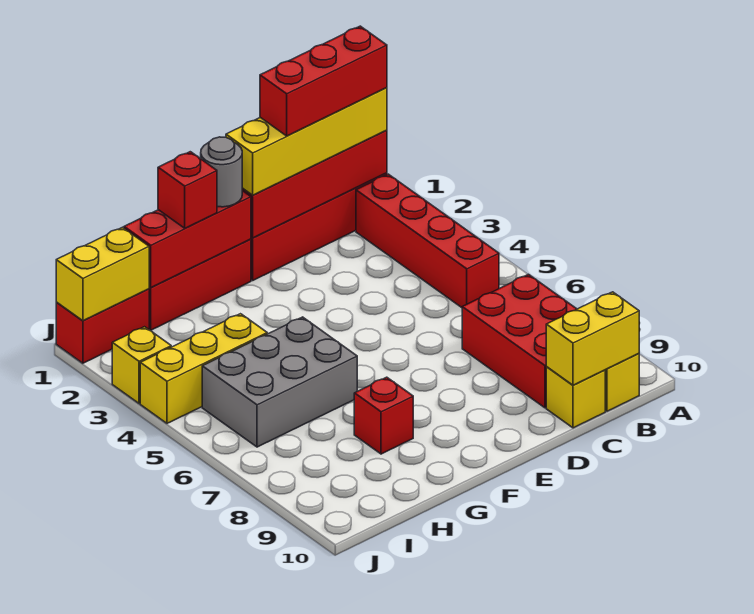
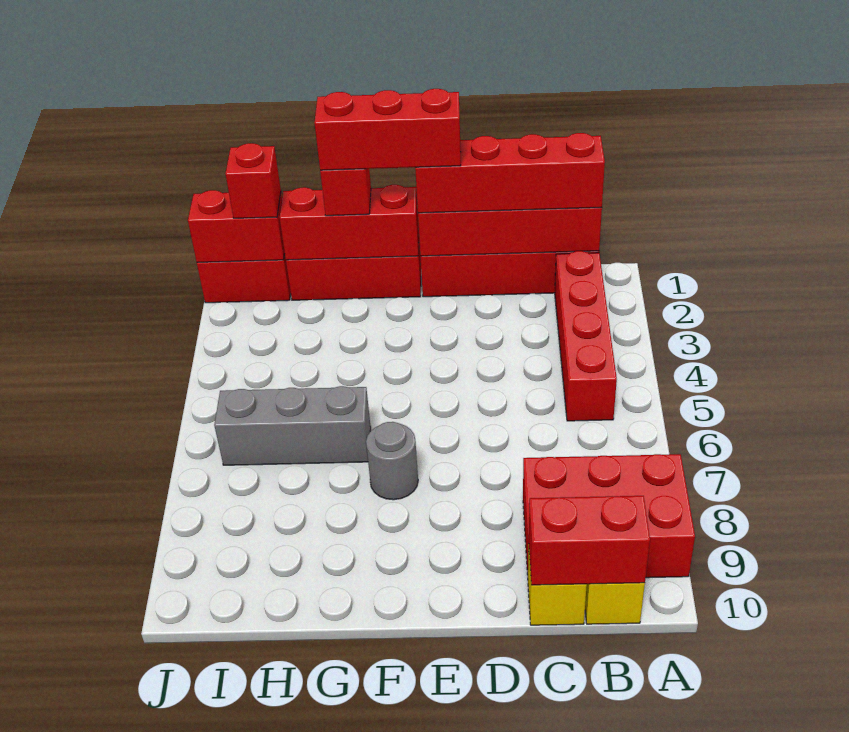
yellow brick B1:E1 level 3 -> red brick B1:E1 level 3
red brick B1:D1 level 4 -> red brick E1:G1 level 4
red brick B7:C9 level 1 -> red brick A8:C9 level 1
yellow brick B10:C10 level 2 -> red brick B10:C10 level 2
grey round brick F1 level 3 -> grey round brick F7 level 1
grey brick G5:I6 level 1 -> grey brick G6:I6 level 1
red brick G8 level 1 -> red brick I1 level 3
yellow brick H4:J4 level 1 -> none
yellow brick I1:J1 level 2 -> red brick I1:J1 level 2
yellow brick J3 level 1 -> none

